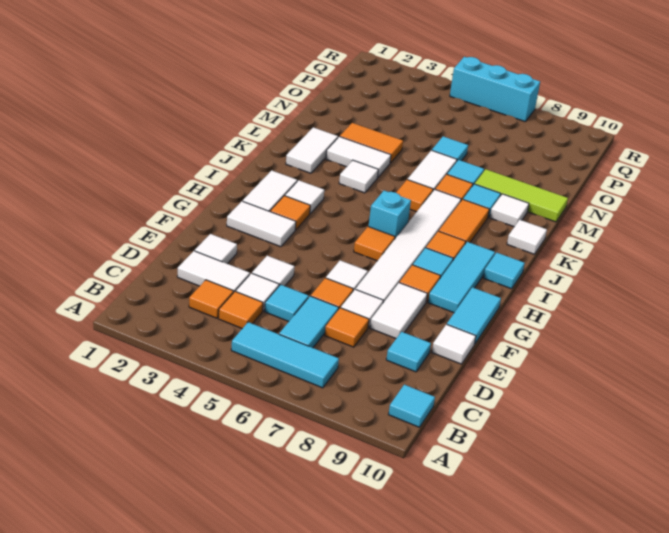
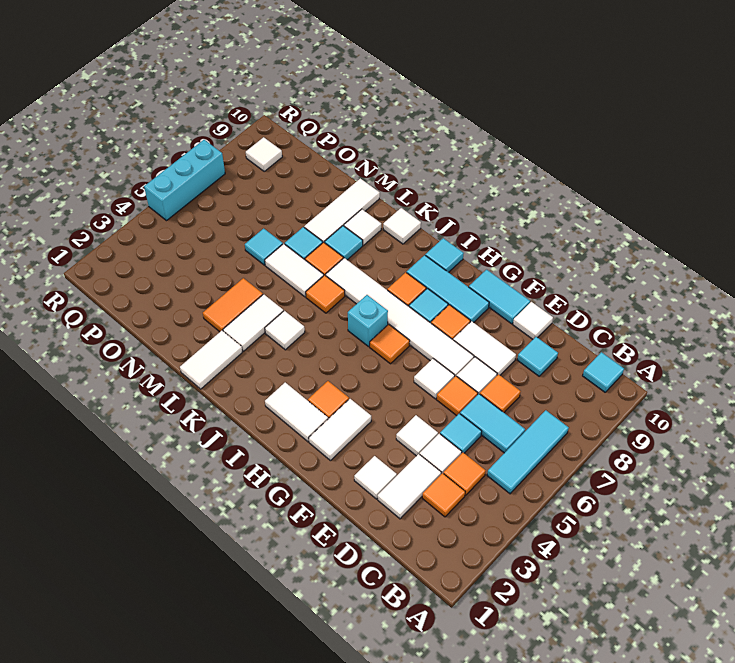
white tile I3 level 1 -> white tile Q9 level 1
orange tile J8:K8 level 1 -> none
white tile K2:L2 level 1 -> white tile L1:L2 level 1
lime tile M8:M10 level 1 -> white tile M8:M10 level 1

